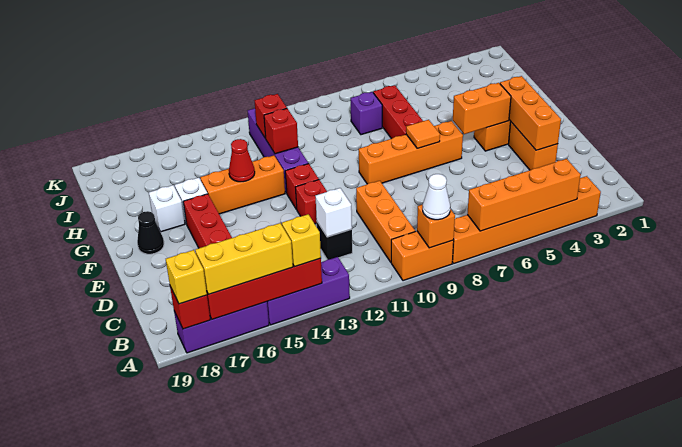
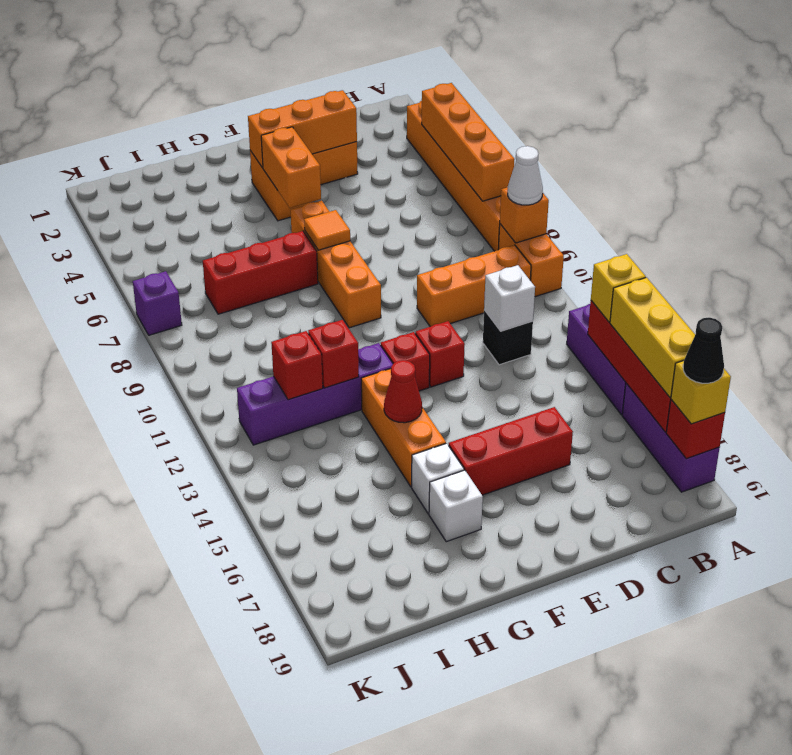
black cone F18 level 1 -> black cone A18 level 4
purple brick I8 level 1 -> purple brick K7 level 1

